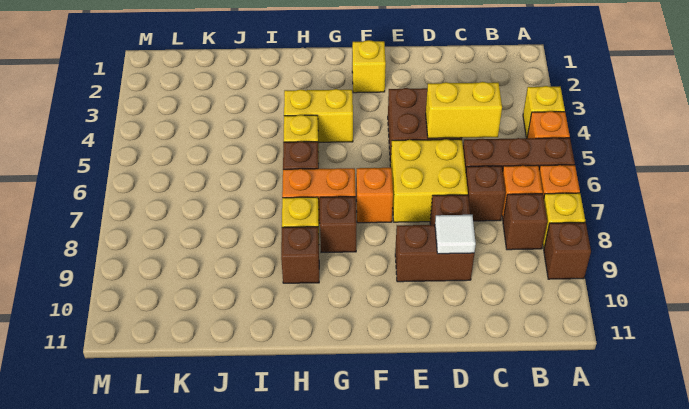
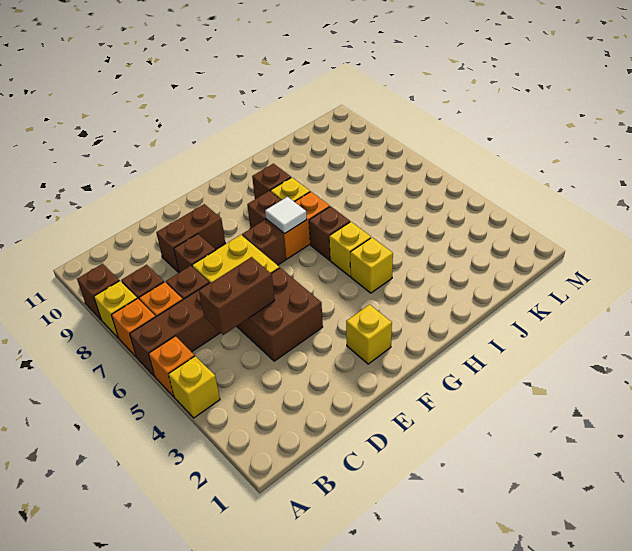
yellow brick C5:D5 level 2 -> brown brick C5:D5 level 2
white tile D9 level 2 -> white tile G7 level 2
orange brick F7 level 1 -> brown brick F7 level 1
yellow brick G4:H4 level 1 -> yellow brick H4 level 1

